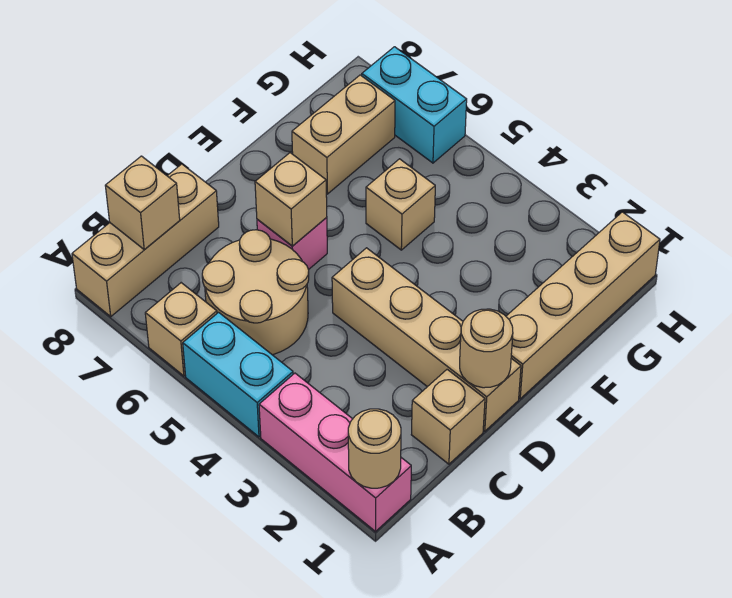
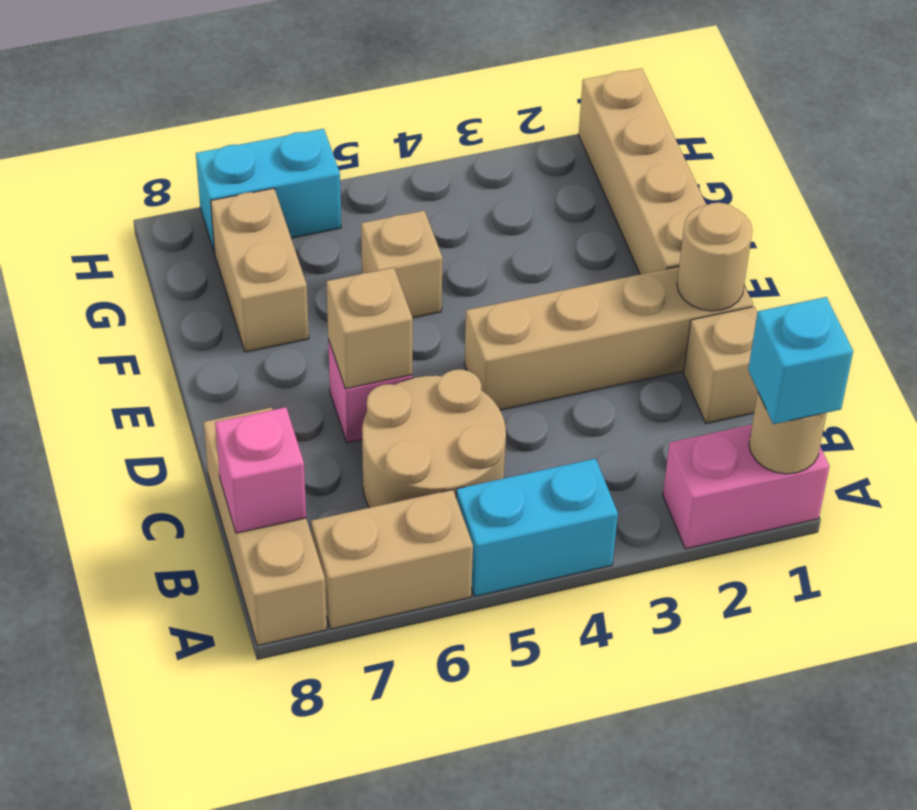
pink brick A1:A3 level 1 -> pink brick A1:A2 level 1
none -> cyan brick A1 level 3
tan brick A6 level 1 -> tan brick A6:A7 level 1
tan brick B8 level 2 -> pink brick B8 level 2

